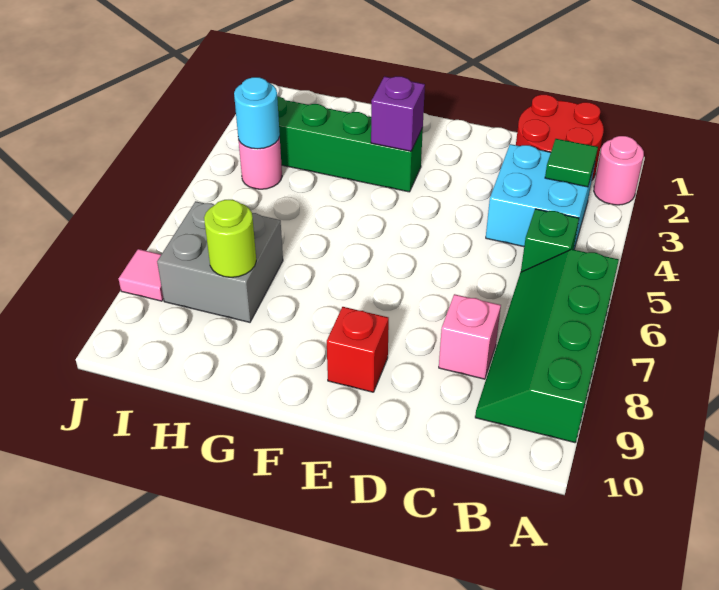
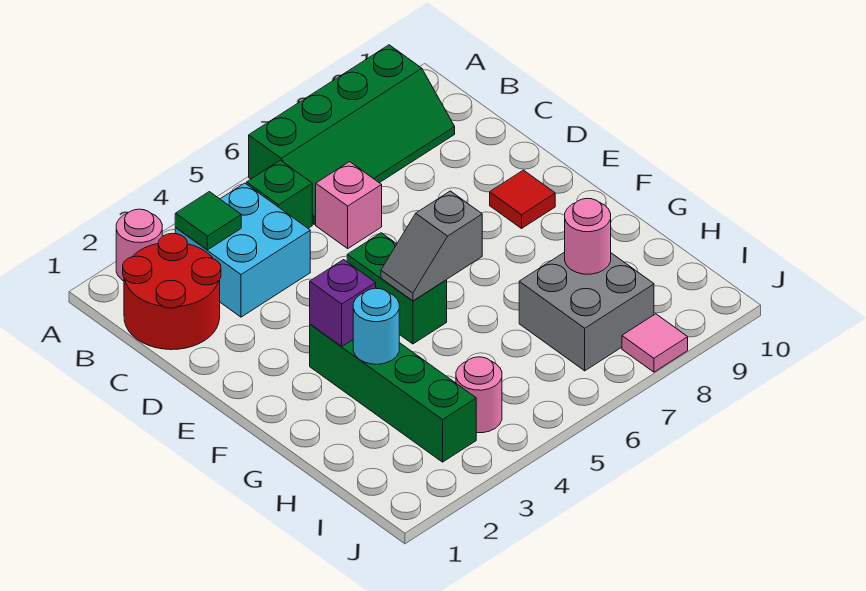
pink brick C8 level 1 -> pink brick C6 level 1
none -> green brick E5:F5 level 1
red brick E9 level 1 -> red tile E9 level 1
none -> grey slope F5:F6 level 2 top 6
lime round brick H8 level 2 -> pink round brick H8 level 2
cyan round brick I4 level 2 -> cyan round brick G3 level 2

